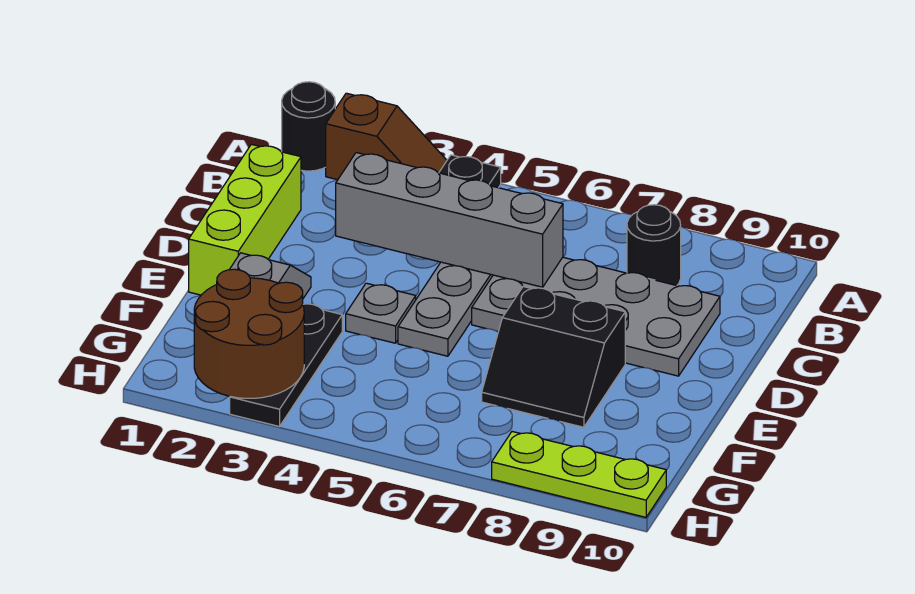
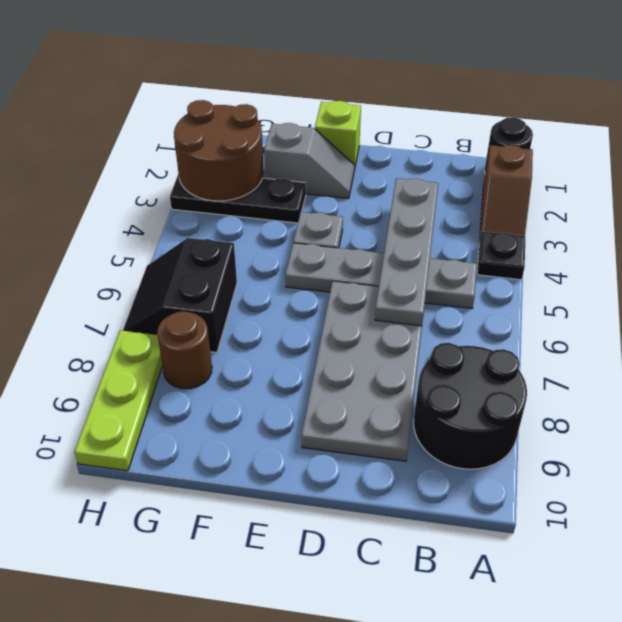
black round brick B8 level 1 -> black round brick A8:B9 level 1
lime brick C1:E1 level 1 -> lime brick E1 level 1
grey brick C3:C6 level 2 -> grey plate C3:C6 level 2
black slope E7:F8 level 1 top E -> black slope G6:H7 level 1 top G
none -> brown round brick G8 level 1

